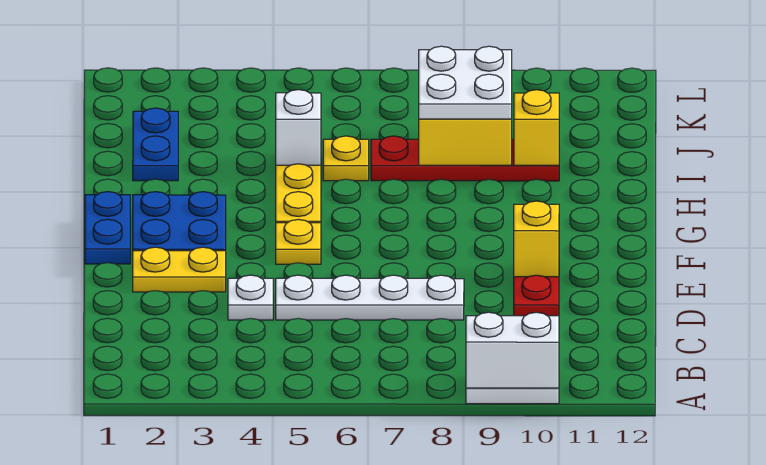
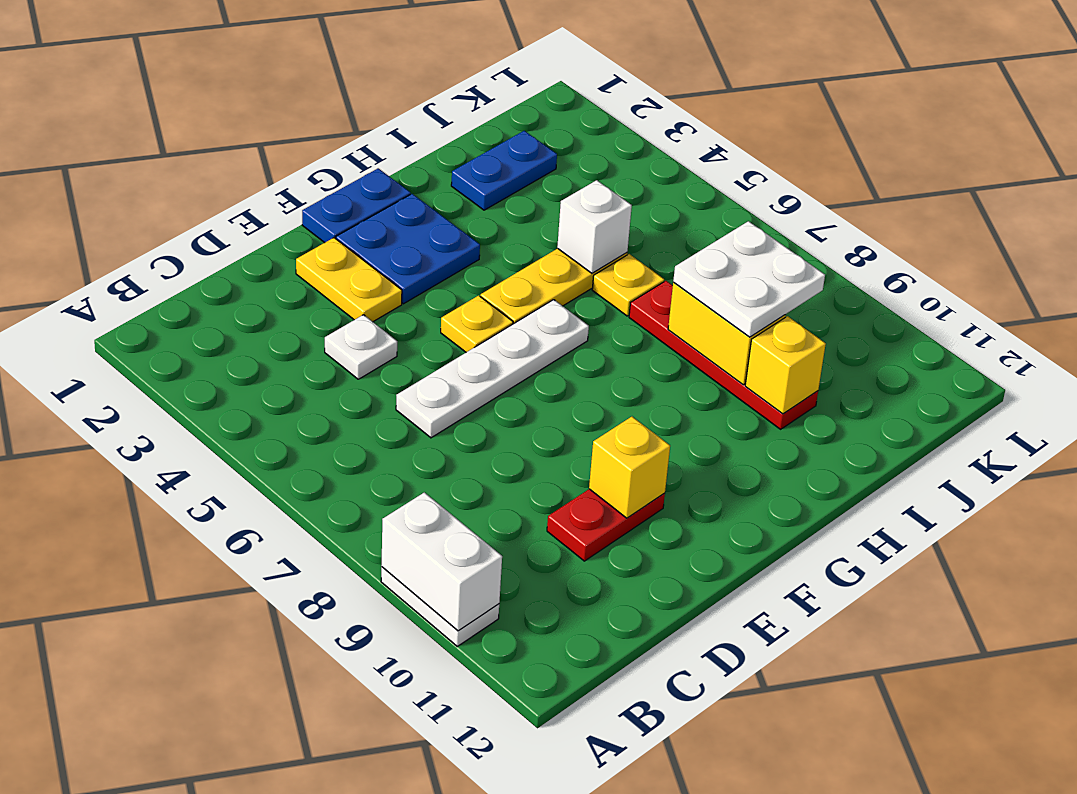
white plate D5:D8 level 1 -> white plate D6:G6 level 1

